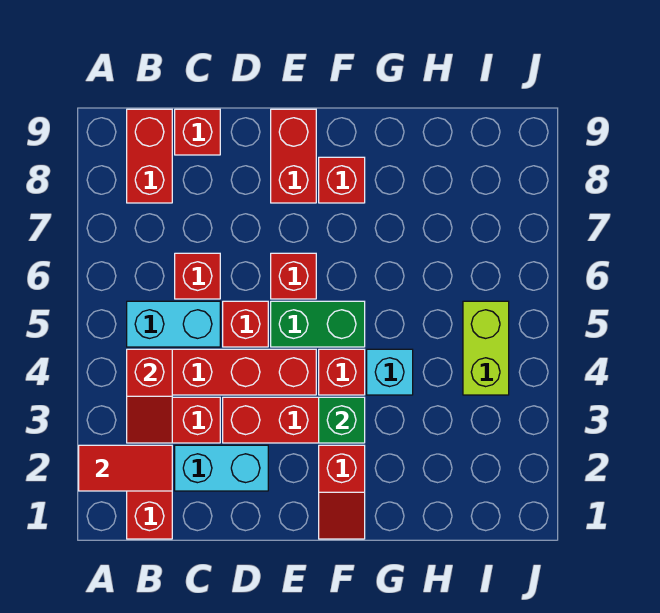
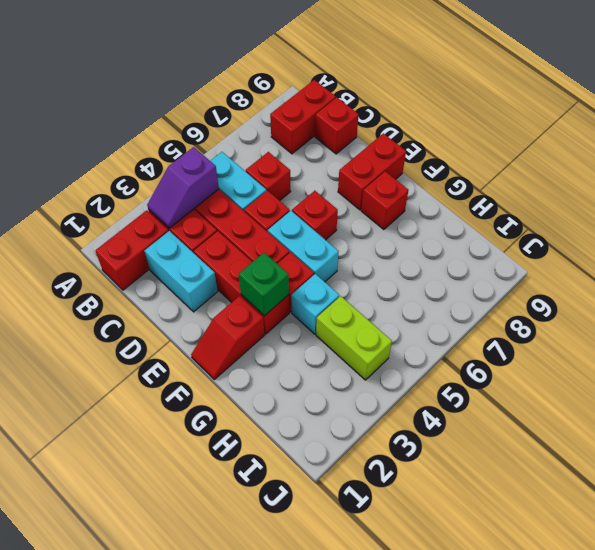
red tile A2:B2 level 2 -> none
red slope B3:B4 level 2 top 4 -> purple slope B3:B4 level 2 top 4
green brick E5:F5 level 1 -> cyan brick E5:F5 level 1
lime brick I4:I5 level 1 -> lime brick H4:I4 level 1

